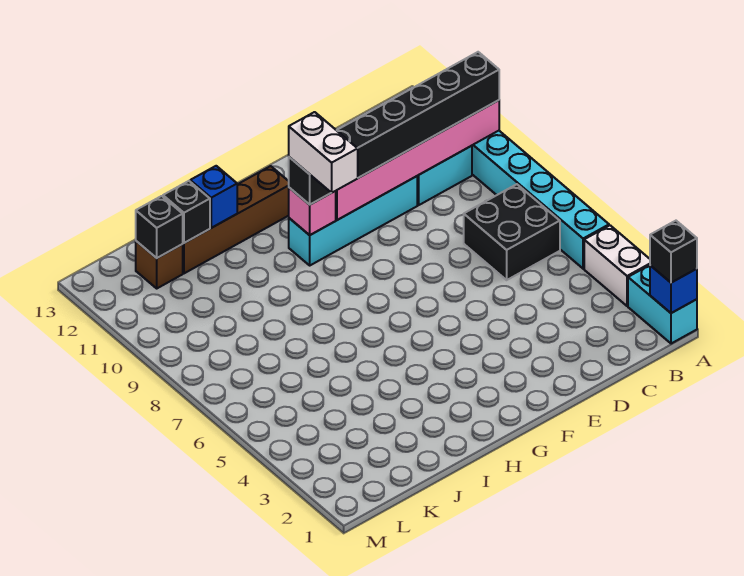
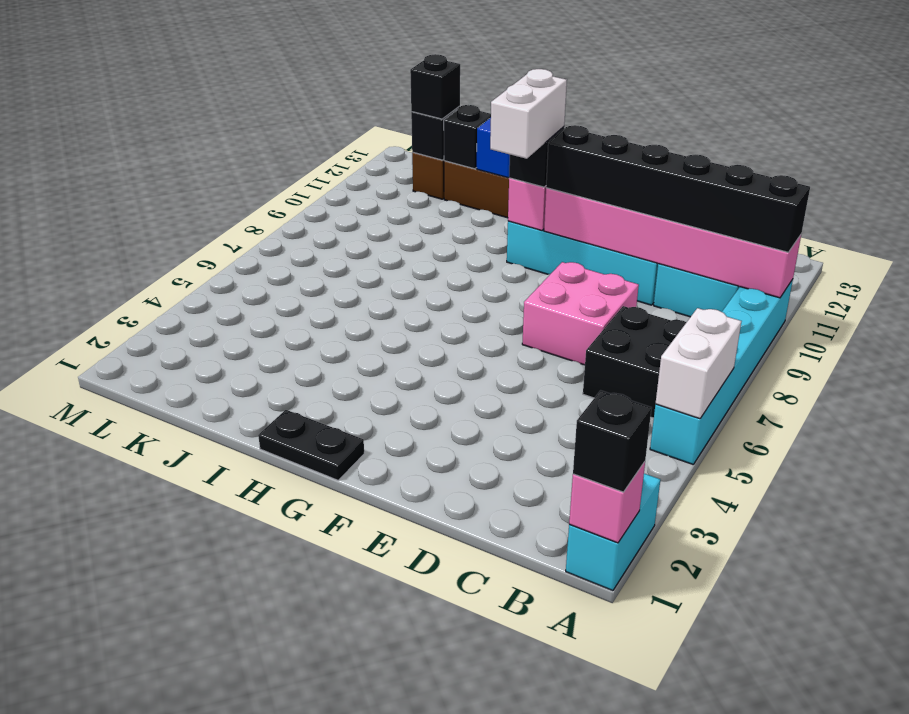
blue brick A1 level 2 -> pink brick A1 level 2
white brick A3:A4 level 1 -> white brick A5:A6 level 2
none -> pink brick D7:E8 level 1
none -> black plate G1:H1 level 1
none -> black brick K12 level 3

